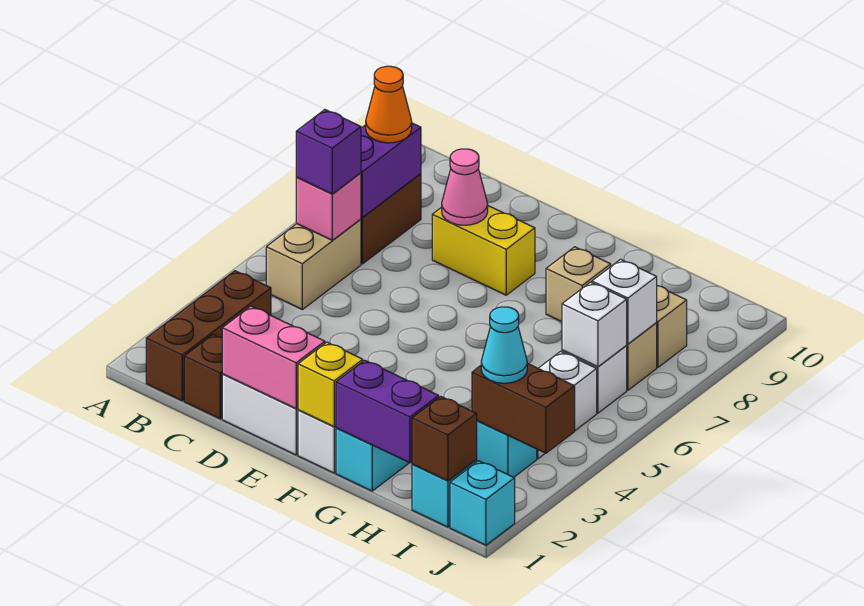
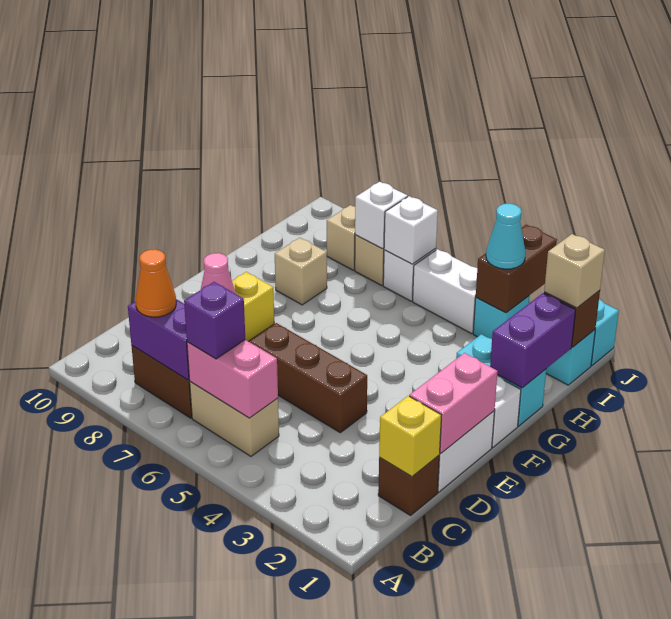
brown brick B1:B3 level 1 -> brown brick D4:D6 level 1
pink brick B6 level 2 -> pink brick B5:B6 level 2
yellow brick F1 level 2 -> yellow brick C1 level 2
none -> tan brick I1 level 3

